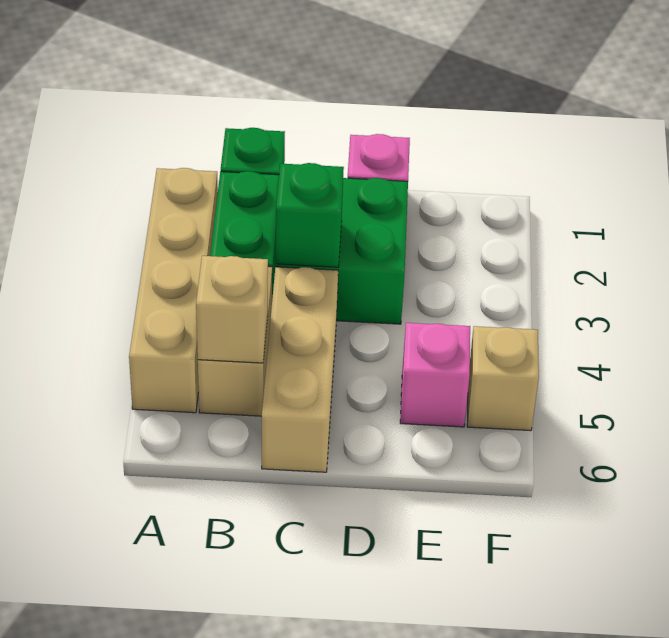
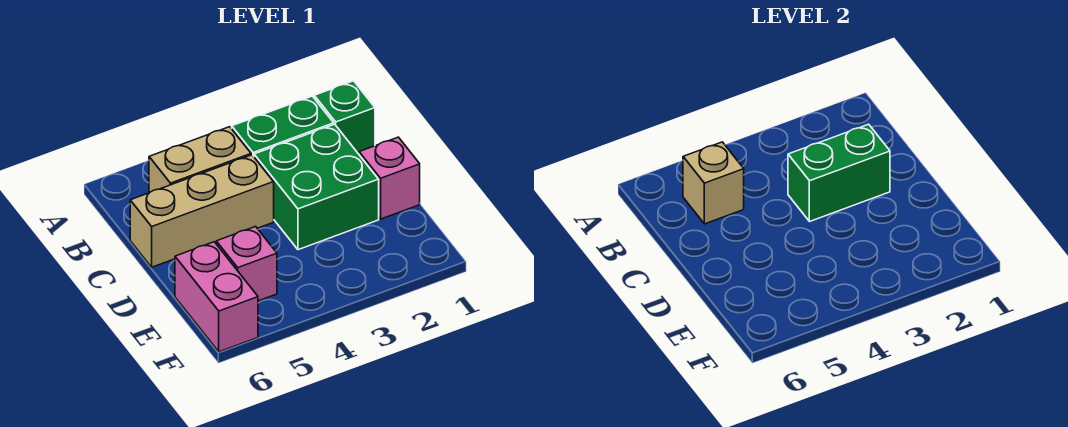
tan brick A2:A5 level 1 -> none
green brick C3 level 2 -> green brick C2:C3 level 2
none -> pink brick E6:F6 level 1
tan brick F5 level 1 -> none

